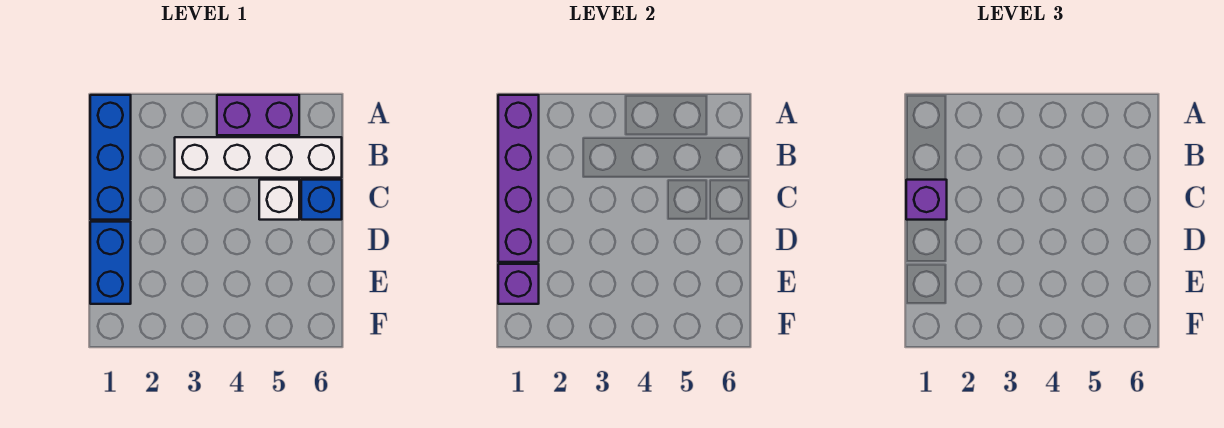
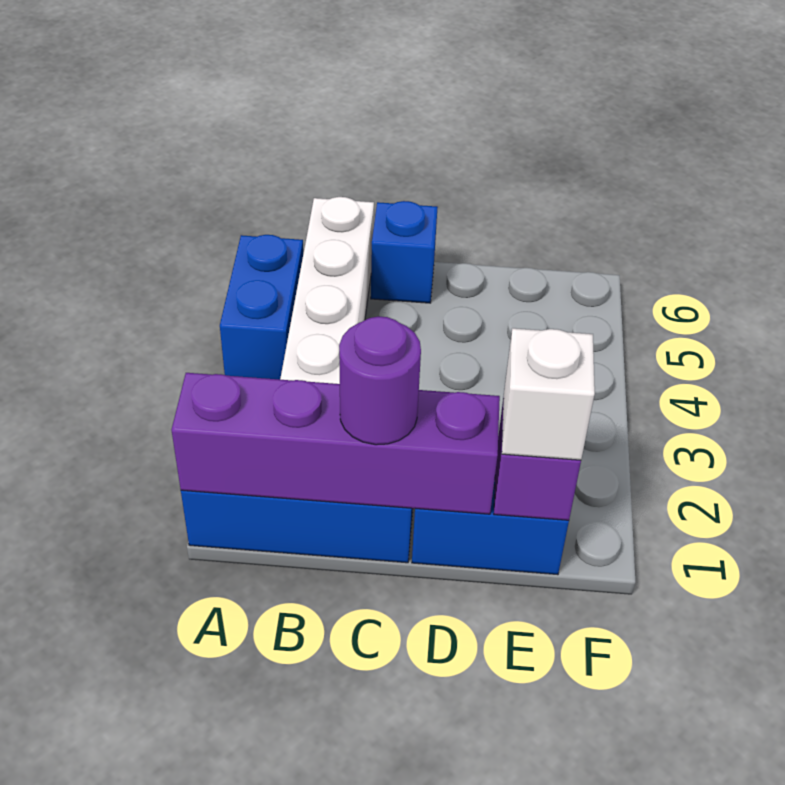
purple brick A4:A5 level 1 -> blue brick A4:A5 level 1
purple brick C1 level 3 -> purple round brick C1 level 3
white brick C5 level 1 -> white brick E1 level 3

